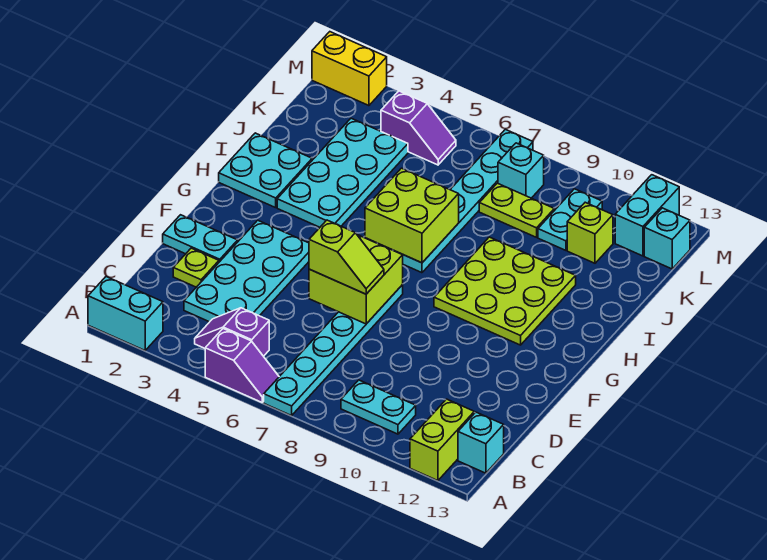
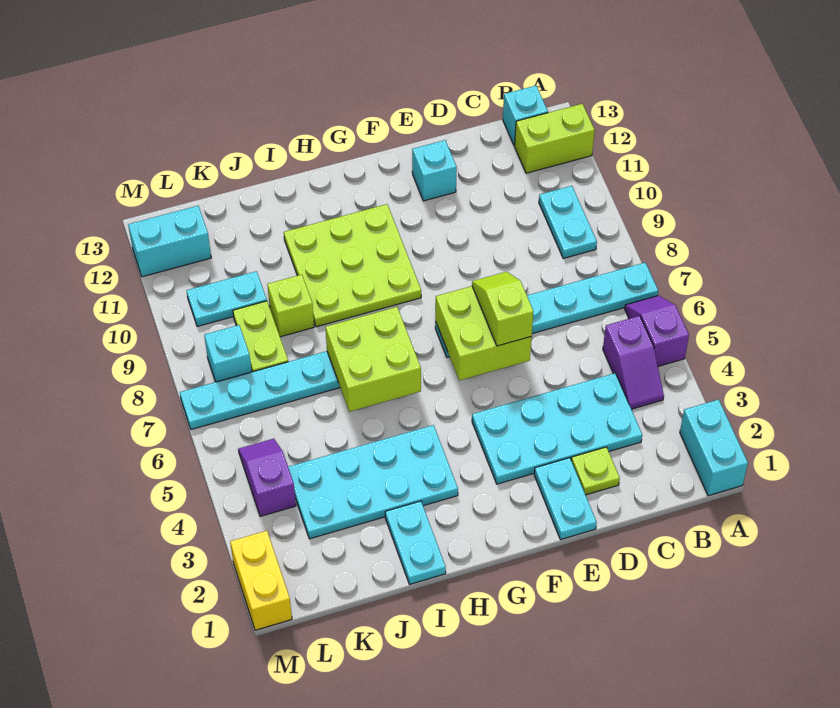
cyan plate H1:I2 level 1 -> cyan plate I1:I2 level 1
lime brick K11 level 1 -> lime brick J9 level 1
cyan brick L13 level 1 -> cyan brick E12 level 1

